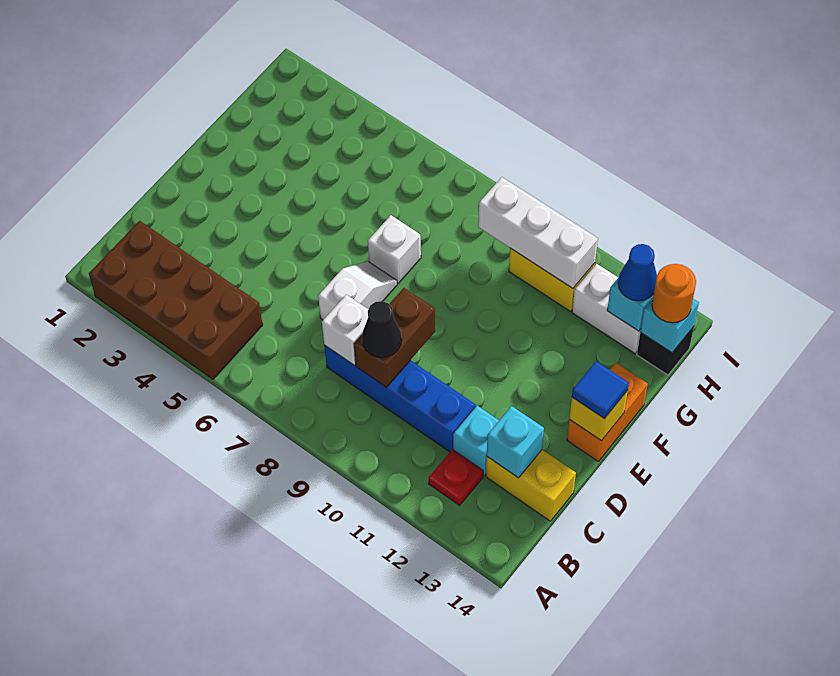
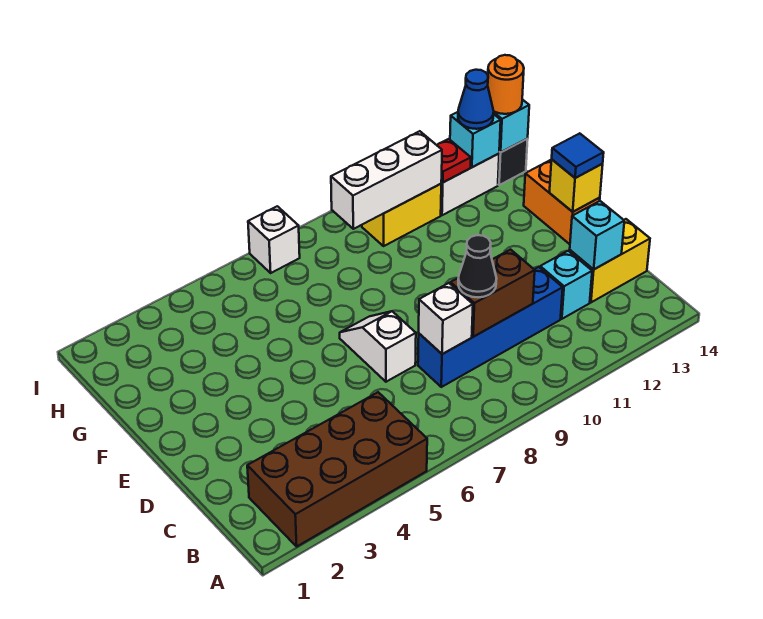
red plate B12 level 1 -> red plate H12 level 2
brown brick C9:D9 level 2 -> brown brick C9:C10 level 2
white brick F7 level 1 -> white brick I7 level 1

